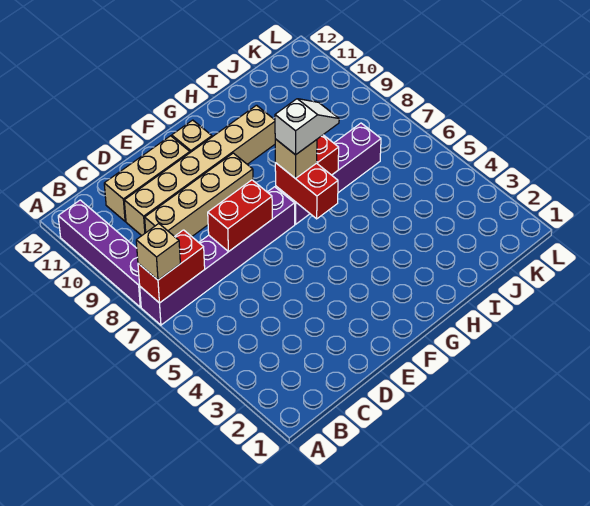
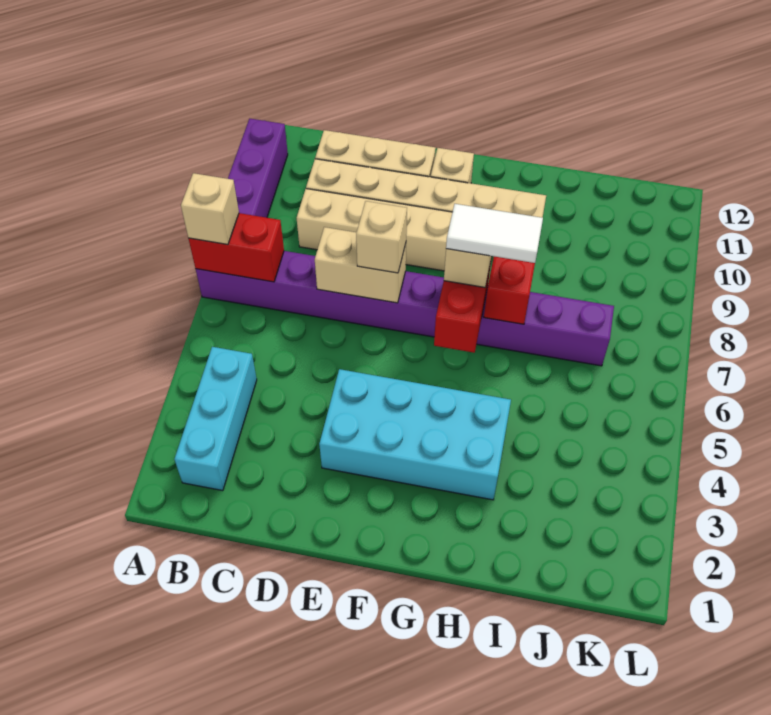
none -> cyan brick B2:B4 level 1
red brick D7:E7 level 2 -> tan brick D7:E7 level 2
none -> cyan brick E3:H4 level 1
none -> tan brick E7 level 3
white slope G7:H7 level 4 top G -> white tile G7:H7 level 4

